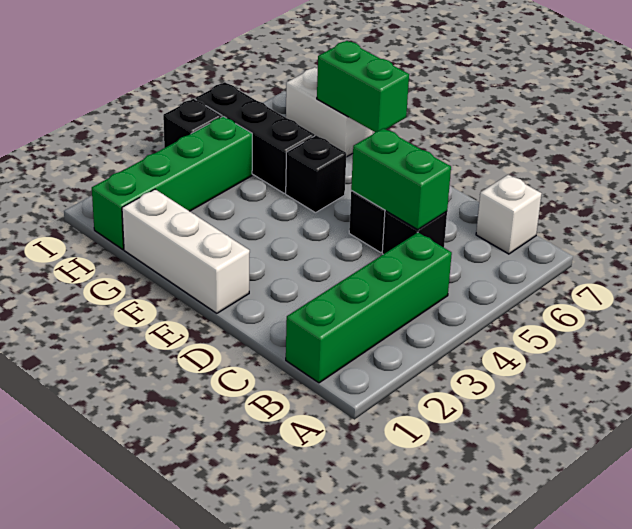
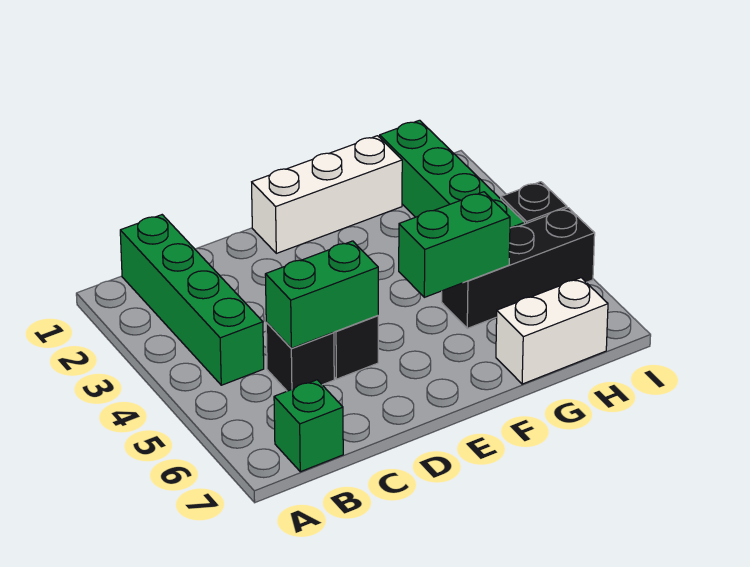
white brick B7 level 1 -> green brick B7 level 1
black brick F5 level 1 -> none
green brick F7:G7 level 2 -> green brick F5:G5 level 2

